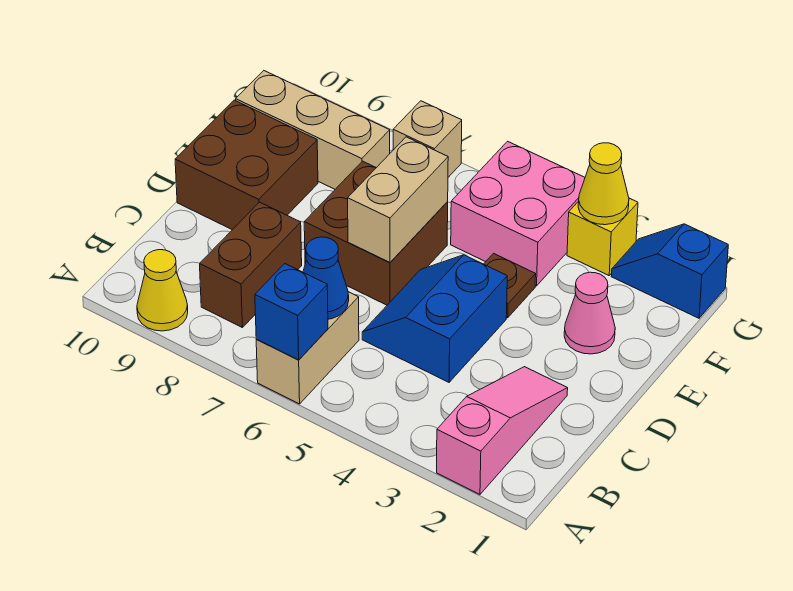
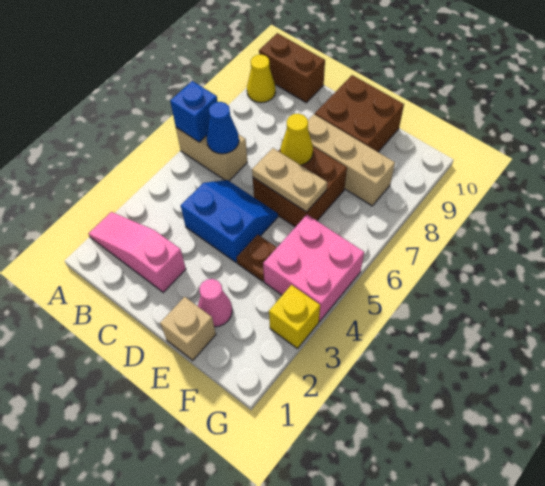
pink slope A2:C2 level 1 top A -> pink slope A2:C2 level 1 top C
brown brick B8:C8 level 1 -> brown brick A10:B10 level 1
tan brick D6:E6 level 2 -> tan plate D6:E6 level 2
tan brick F8:F10 level 1 -> tan brick D8:F8 level 1
blue slope G1:G2 level 1 top 1 -> none
yellow cone G3 level 2 -> yellow cone D7 level 2
tan brick G7 level 1 -> tan brick E1 level 1

